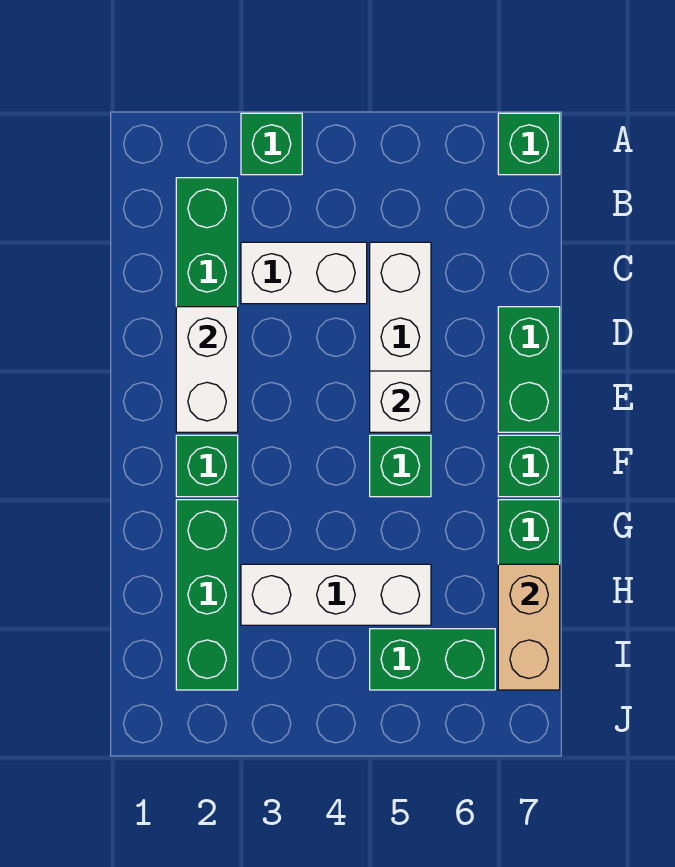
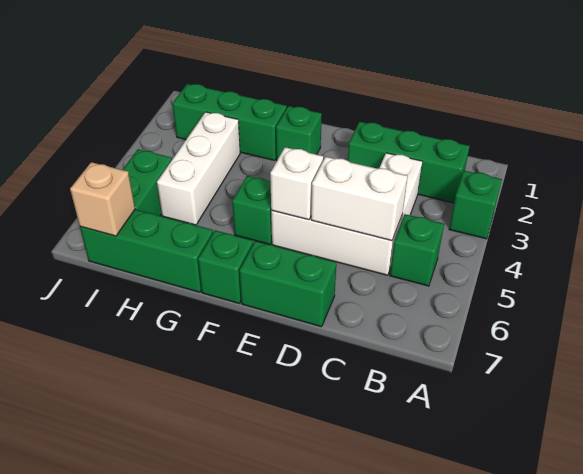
green brick A7 level 1 -> green brick B5 level 1
white brick D2:E2 level 2 -> white brick C5:D5 level 2
tan brick H7:I7 level 2 -> tan brick I7 level 2

